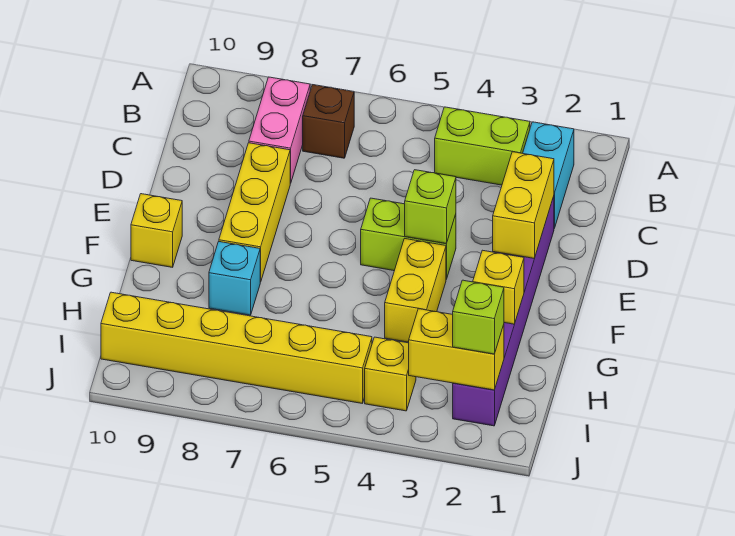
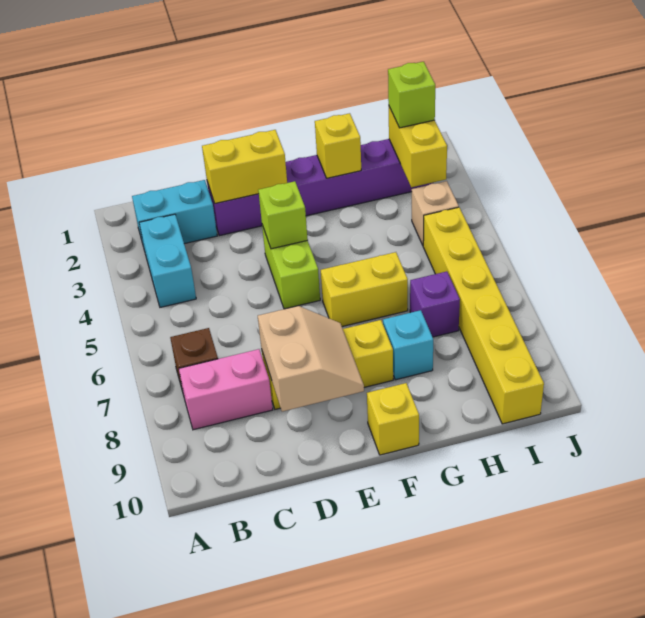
lime brick B3:B4 level 1 -> cyan brick B3:B4 level 1
none -> tan slope D8:E9 level 2 top D
yellow brick F4:G4 level 1 -> yellow brick F6:G6 level 1
none -> purple brick H7 level 1
yellow brick I4 level 1 -> tan brick I4 level 1

